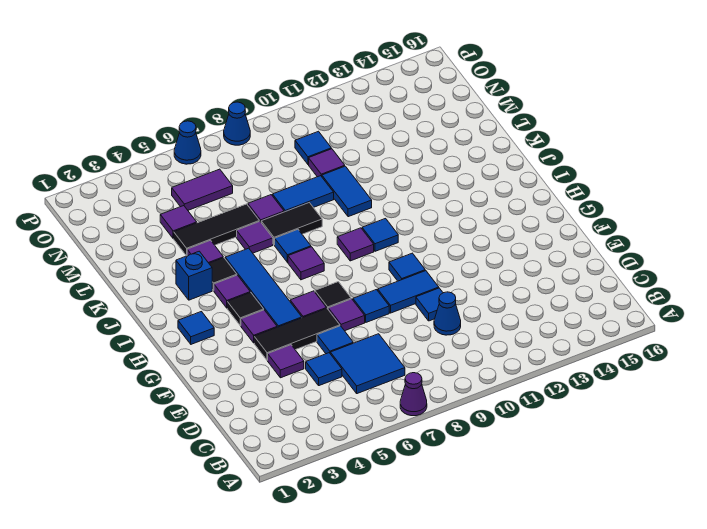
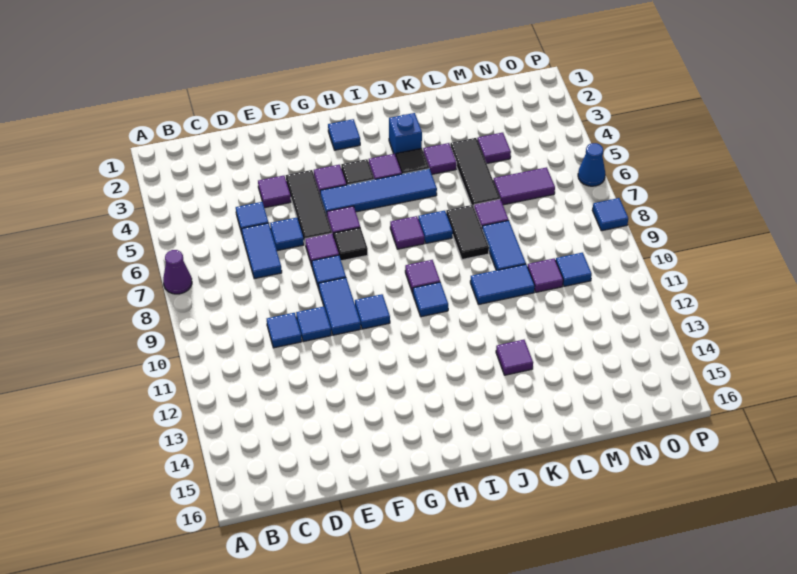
blue tile C6:D7 level 1 -> blue tile D6:D7 level 1
blue cone D10 level 1 -> blue tile D10 level 1
purple tile K6 level 1 -> purple tile K13 level 1
purple tile N5:N6 level 1 -> purple tile M6:N6 level 1
blue cone P8 level 1 -> blue tile P8 level 1

